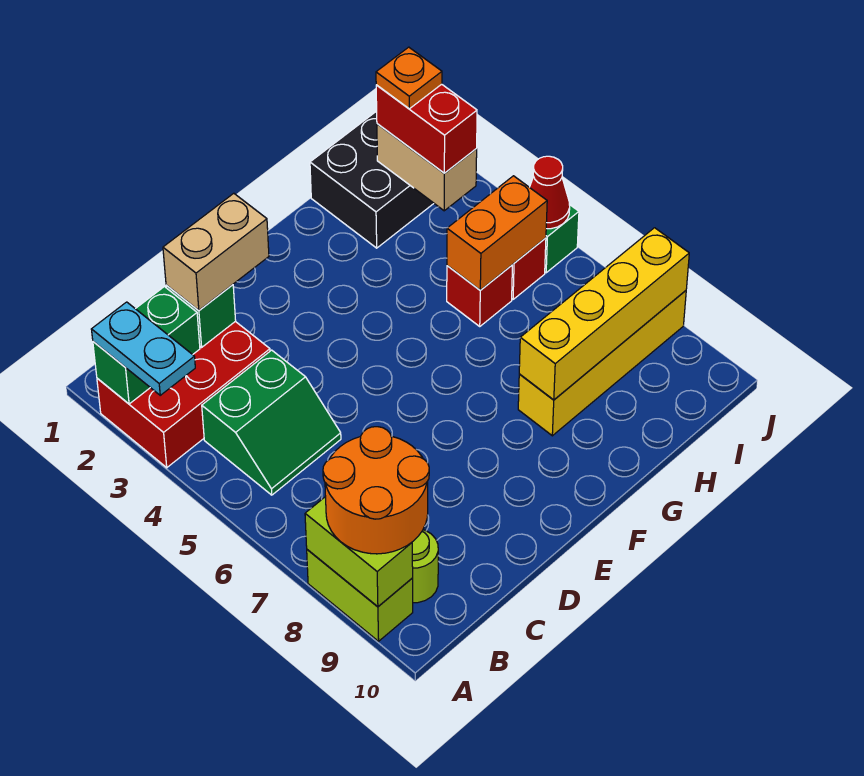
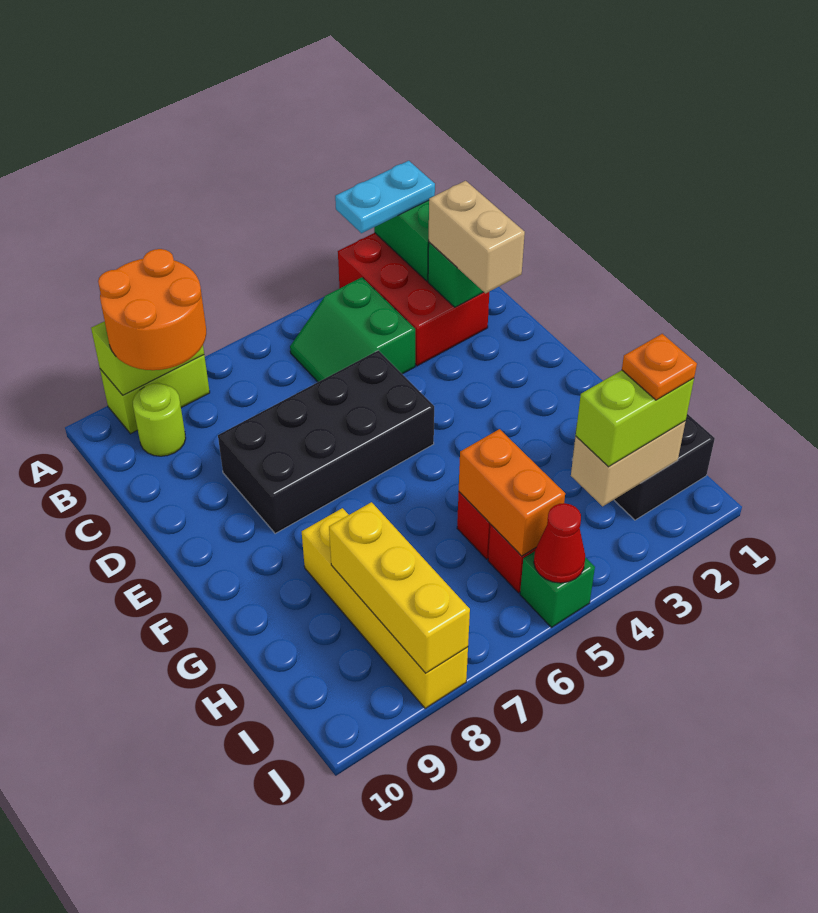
none -> black brick D5:E8 level 1
yellow brick G8:J8 level 2 -> yellow brick H8:J8 level 2
red brick I2:I3 level 3 -> lime brick I2:I3 level 3

